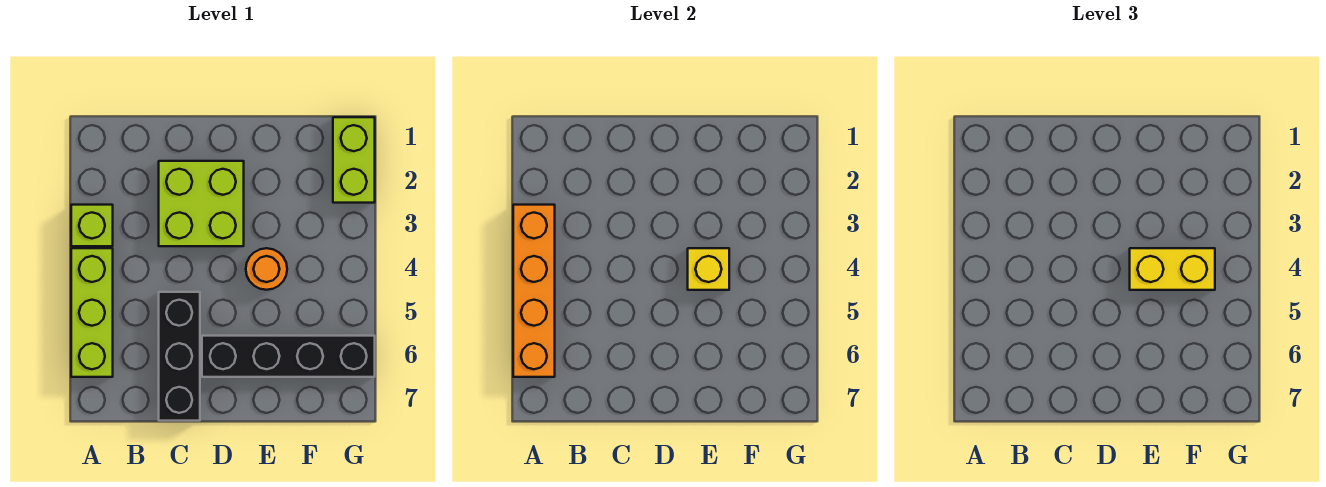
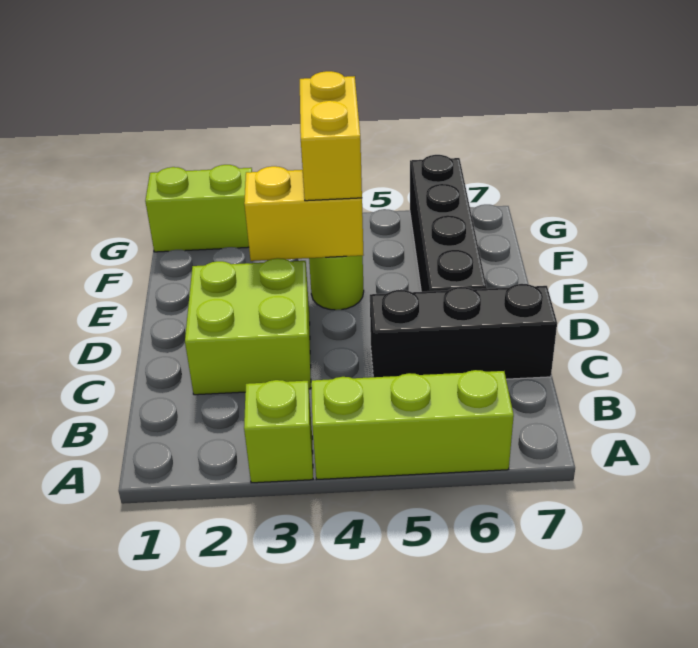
orange brick A3:A6 level 2 -> none
orange round brick E4 level 1 -> lime round brick E4 level 1
yellow brick E4 level 2 -> yellow brick E3:E4 level 2

